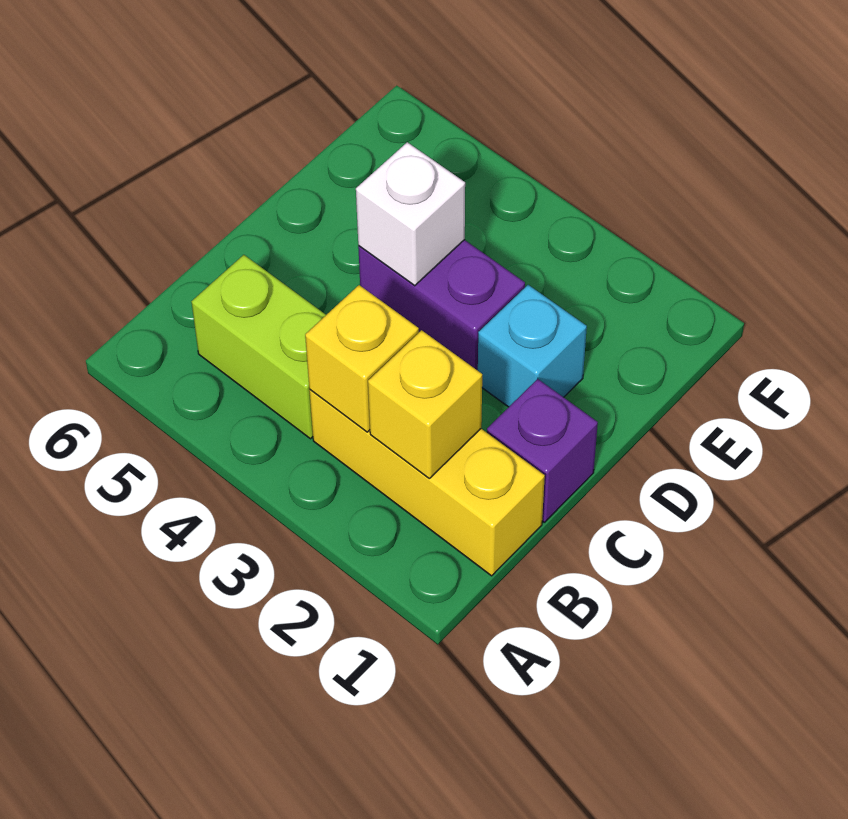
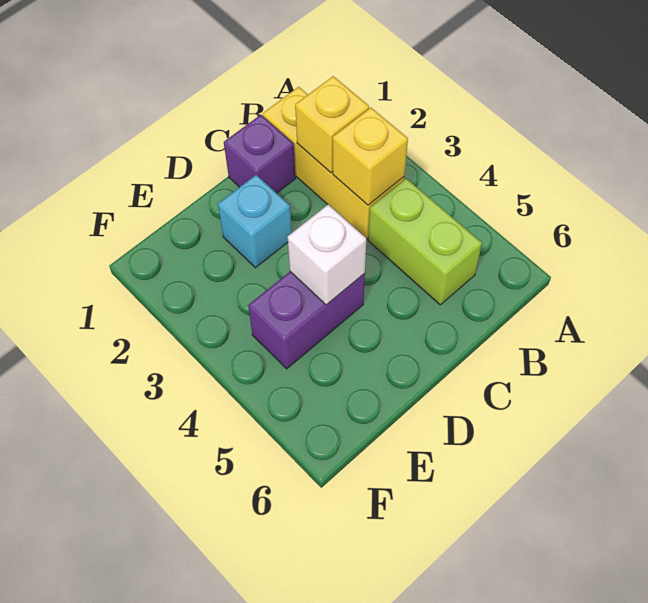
purple brick D3:D4 level 1 -> purple brick D4:E4 level 1

